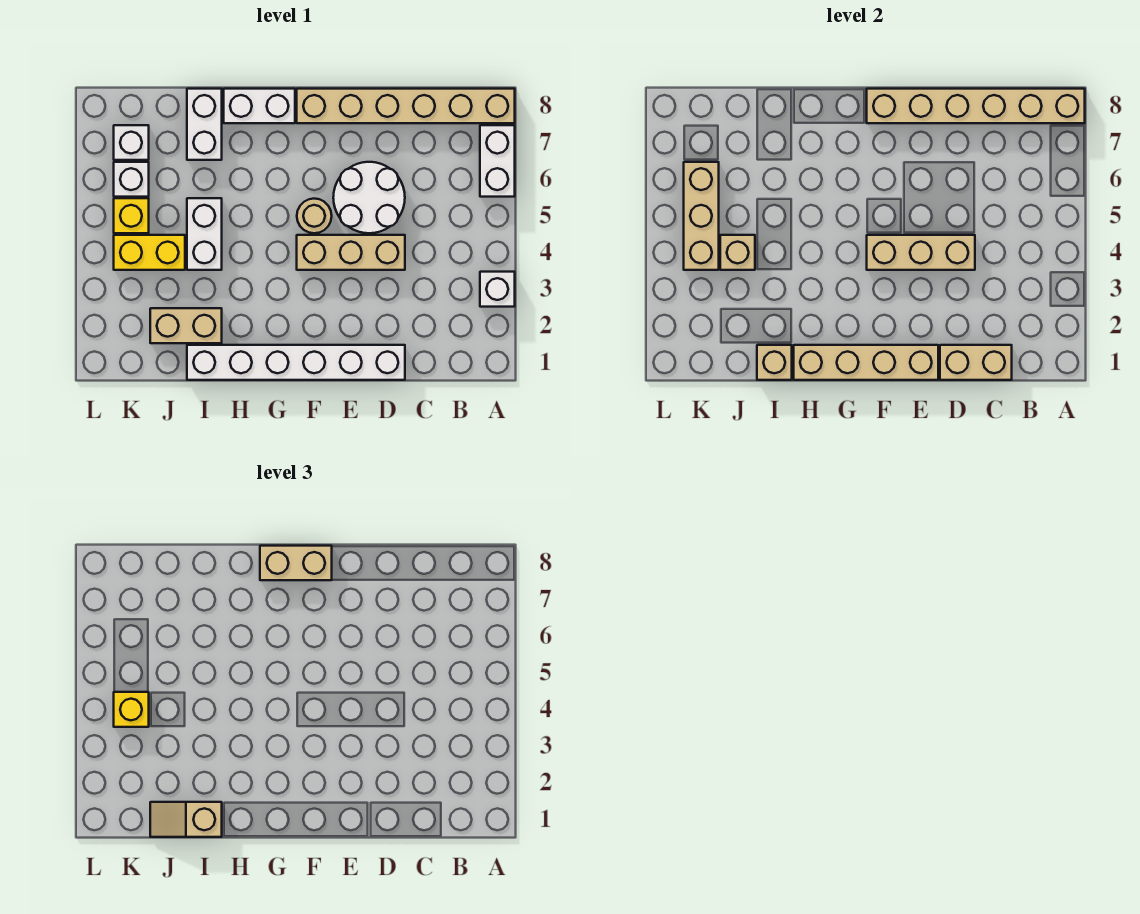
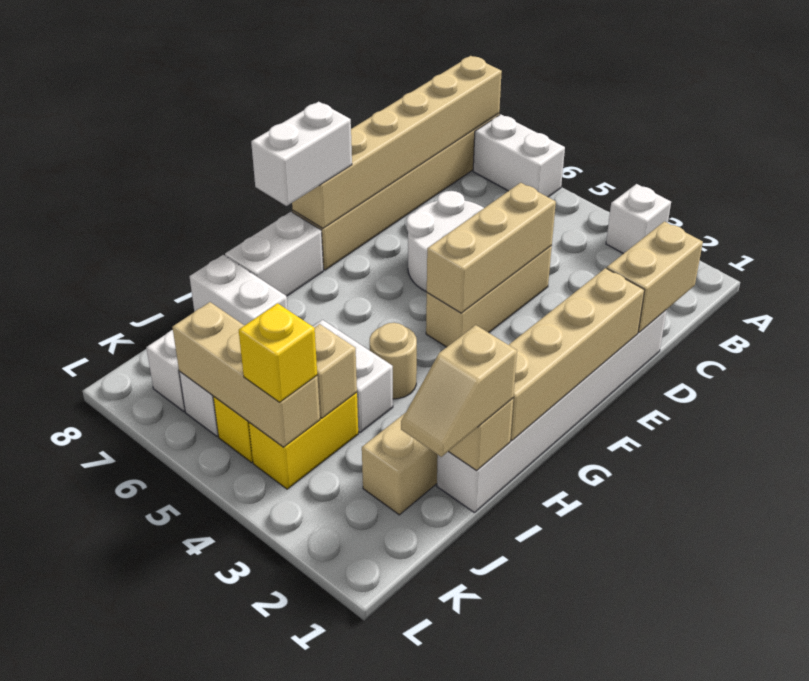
tan round brick F5 level 1 -> tan round brick H4 level 1
tan brick F8:G8 level 3 -> white brick F8:G8 level 3

